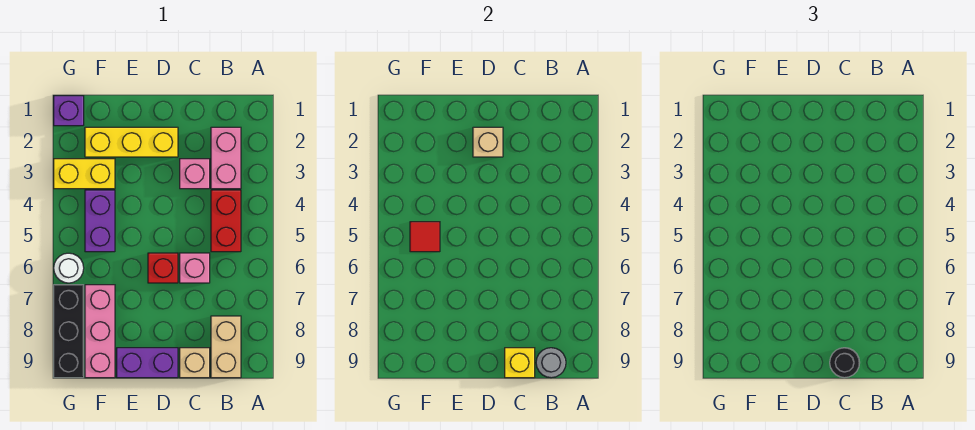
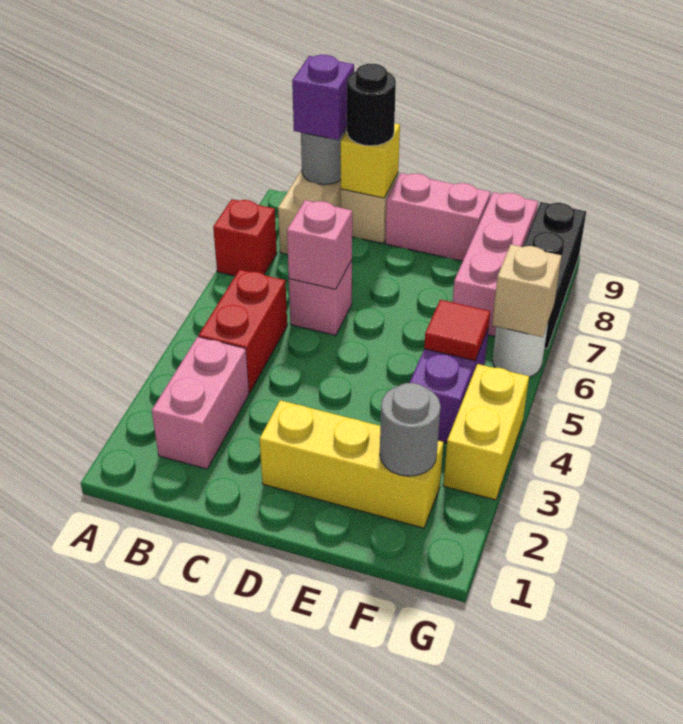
pink brick C3 level 1 -> pink brick C6 level 2
tan brick D2 level 2 -> tan brick G6 level 2
red brick D6 level 1 -> red brick A7 level 1
purple brick D9:E9 level 1 -> pink brick D9:E9 level 1
none -> grey round brick F2 level 2
yellow brick F3:G3 level 1 -> yellow brick G3:G4 level 1
purple brick G1 level 1 -> purple brick B9 level 3

